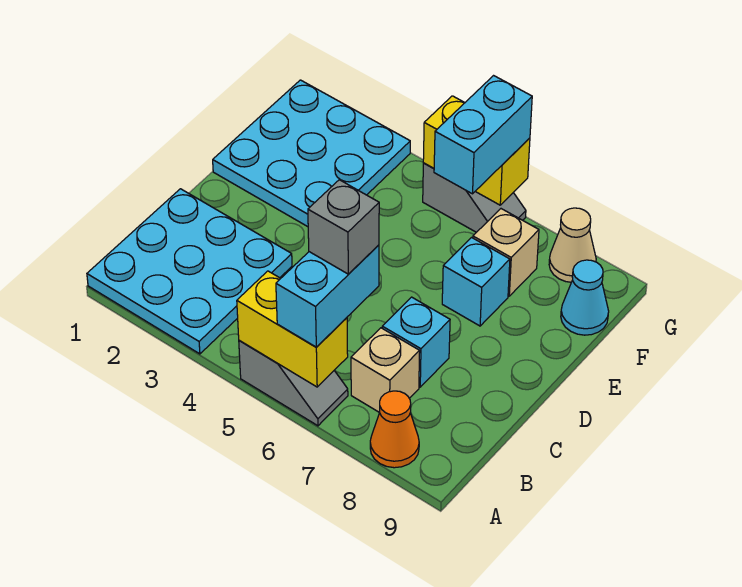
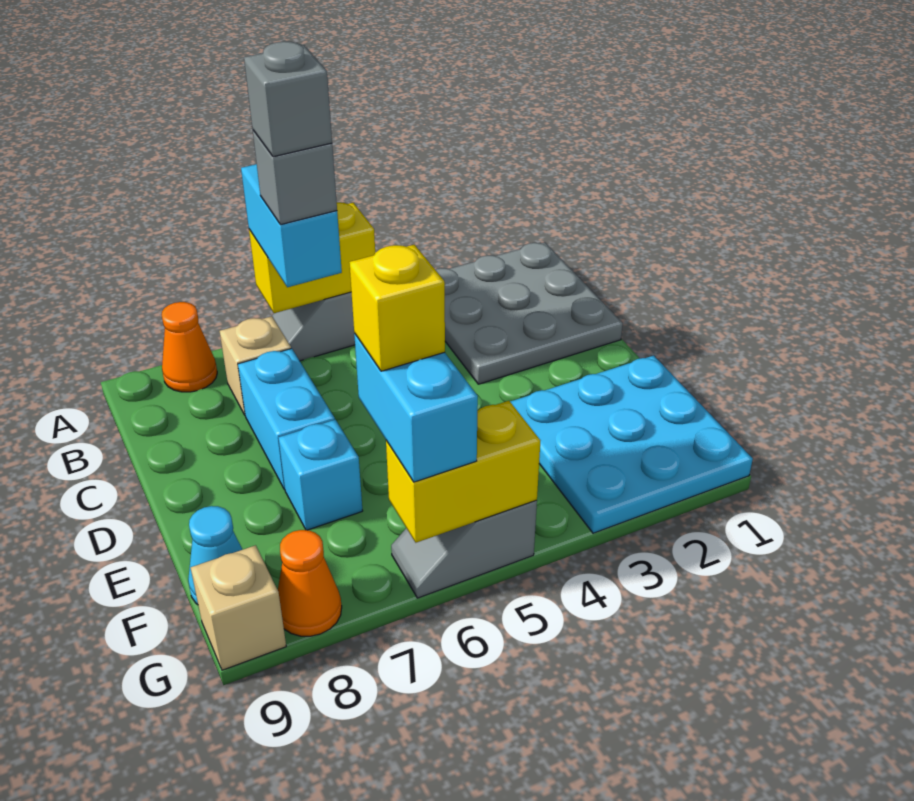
cyan plate A1:C3 level 1 -> grey plate A1:C3 level 1
none -> grey brick B6 level 5
cyan brick C7 level 1 -> cyan brick C7:D7 level 1
none -> yellow brick F6 level 4
tan brick F7 level 1 -> tan brick G9 level 1
tan cone G8 level 1 -> orange cone G8 level 1

